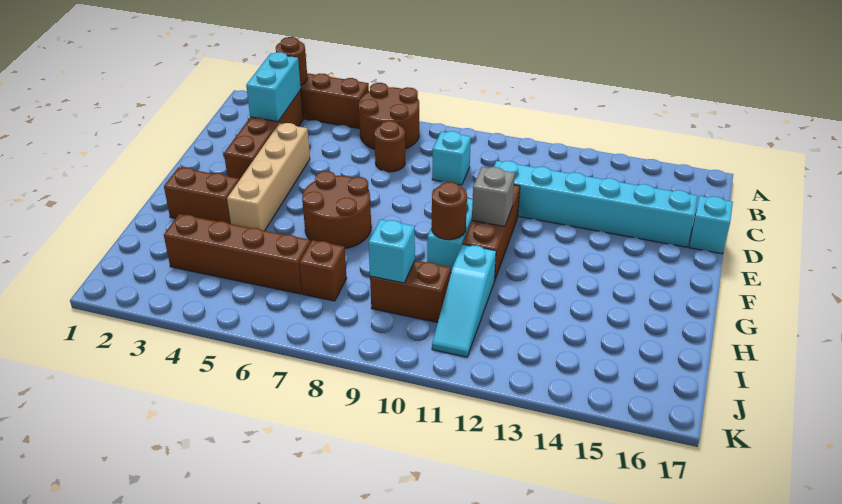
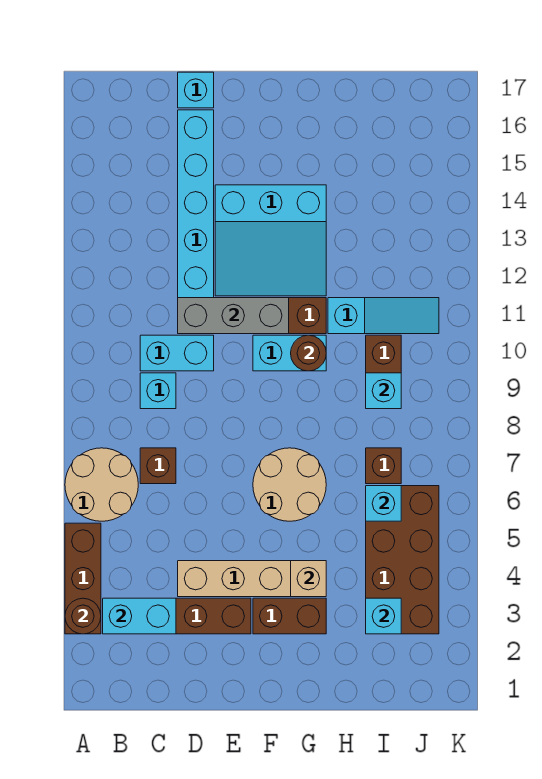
brown round brick A6:B7 level 1 -> tan round brick A6:B7 level 1
brown round brick C7 level 1 -> brown brick C7 level 1
none -> cyan brick C10:D10 level 1
none -> cyan slope E12:G14 level 1 top 14
brown round brick F6:G7 level 1 -> tan round brick F6:G7 level 1
grey brick F11 level 2 -> grey brick D11:F11 level 2
brown brick G2:G3 level 1 -> brown brick F3:G3 level 1
none -> tan brick G4 level 2
brown brick I3:I6 level 1 -> brown brick I3:J6 level 1
none -> cyan brick I3 level 2
none -> cyan brick I6 level 2

